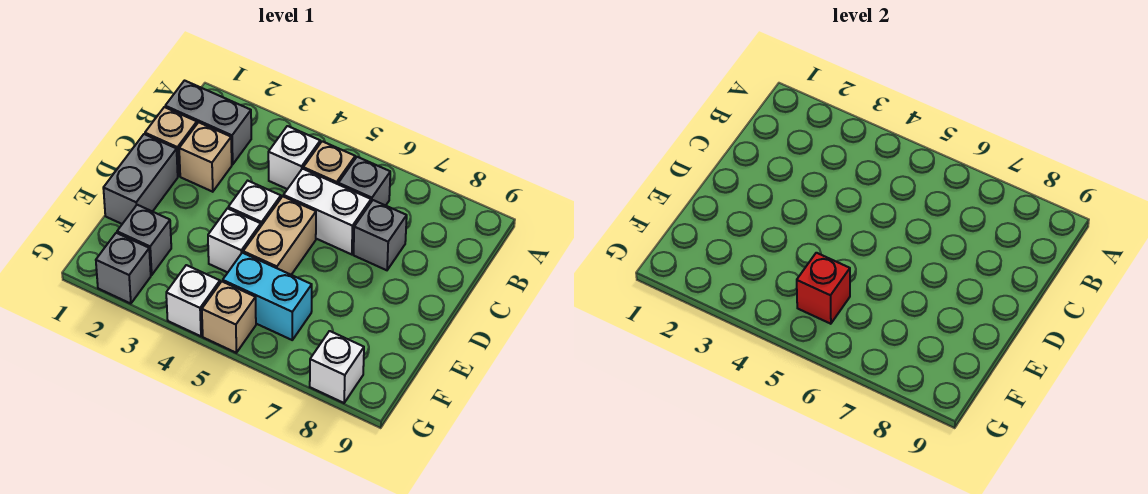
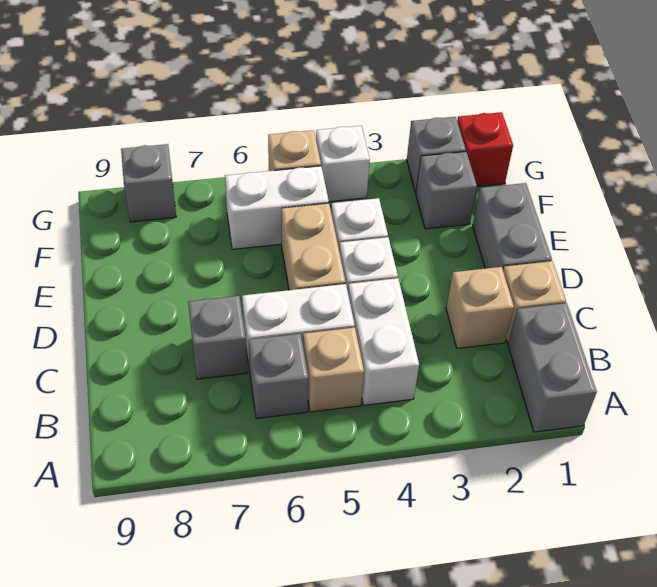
grey brick B1:B2 level 1 -> grey brick A1:B1 level 1
white brick B4 level 1 -> white brick B4:C4 level 1
cyan brick F5:F6 level 1 -> white brick F5:F6 level 1
red brick F5 level 2 -> red brick G1 level 1
white brick G8 level 1 -> grey brick G8 level 1

